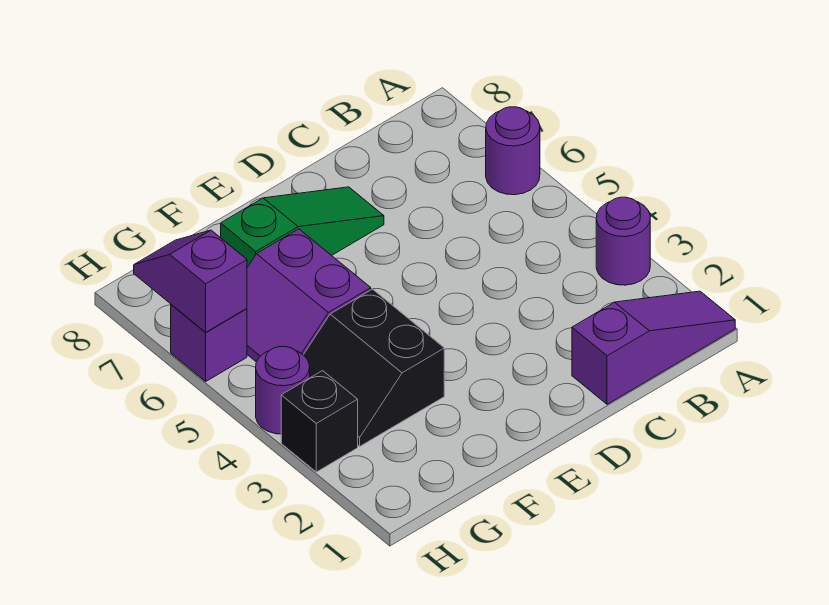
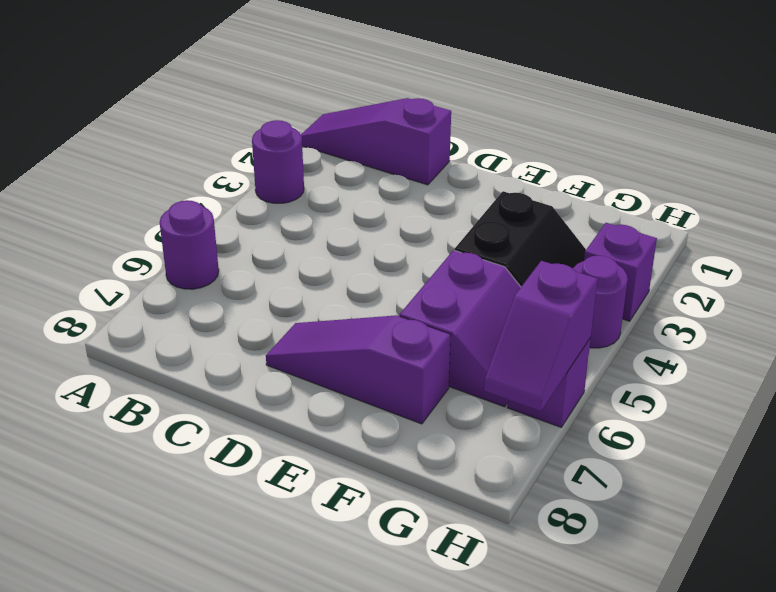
green slope D7:F7 level 1 top F -> purple slope D7:F7 level 1 top F
black brick H3 level 1 -> purple brick H3 level 1

